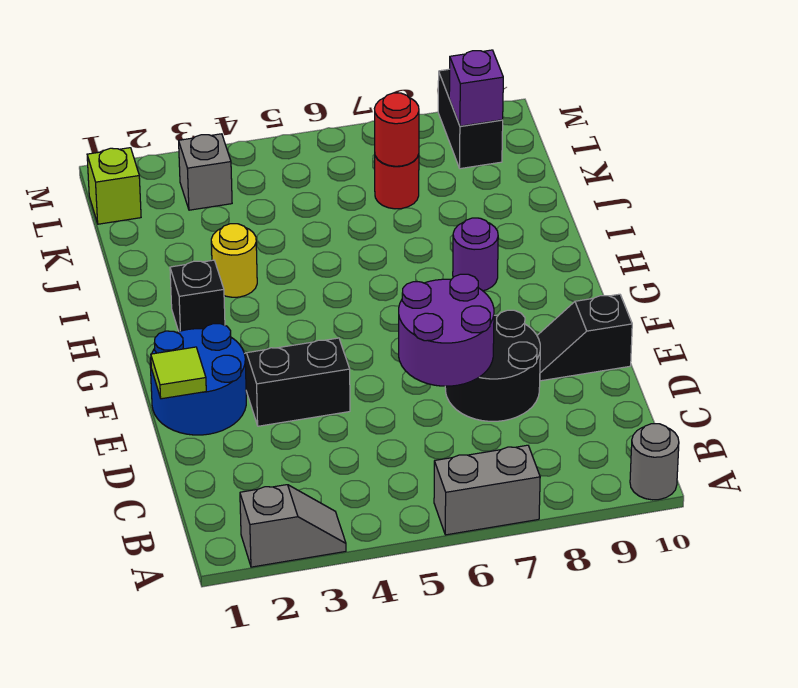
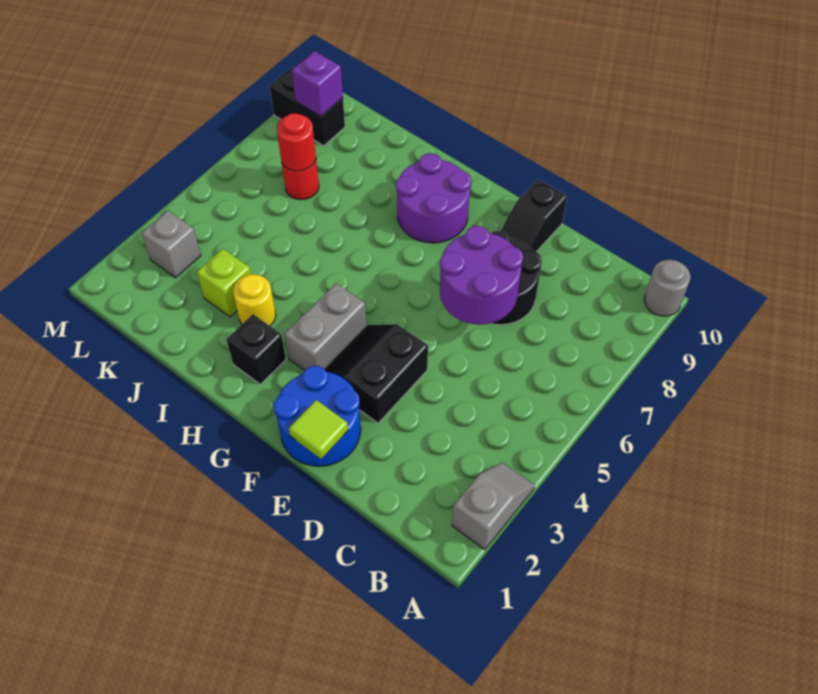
grey brick A6:A7 level 1 -> grey brick G3:G4 level 1
purple round brick H8 level 1 -> purple round brick G8:H9 level 1
lime brick L1 level 1 -> lime brick J3 level 1

